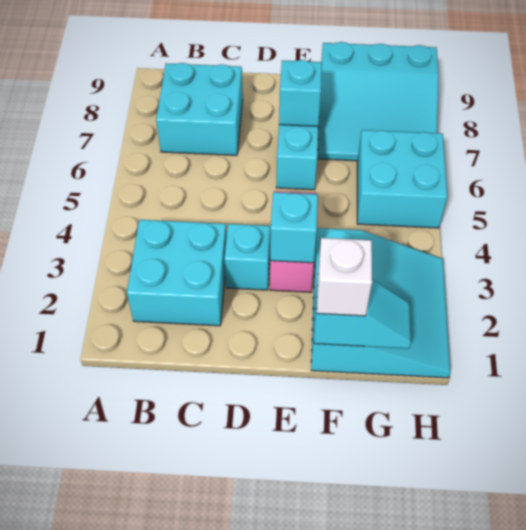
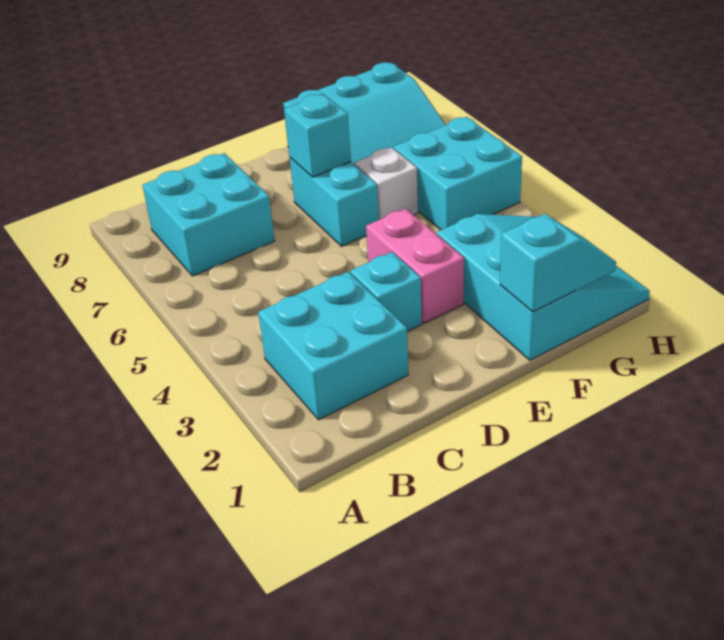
cyan brick E3 level 2 -> none
white brick F1 level 3 -> white brick F6 level 1

